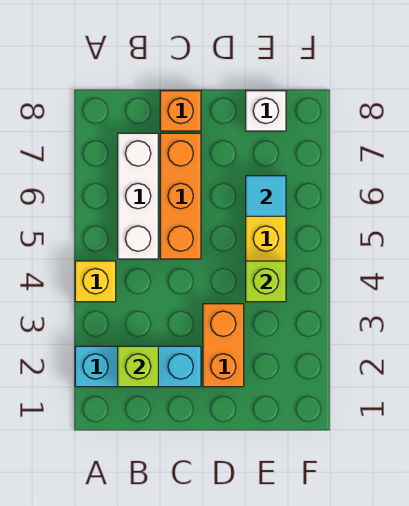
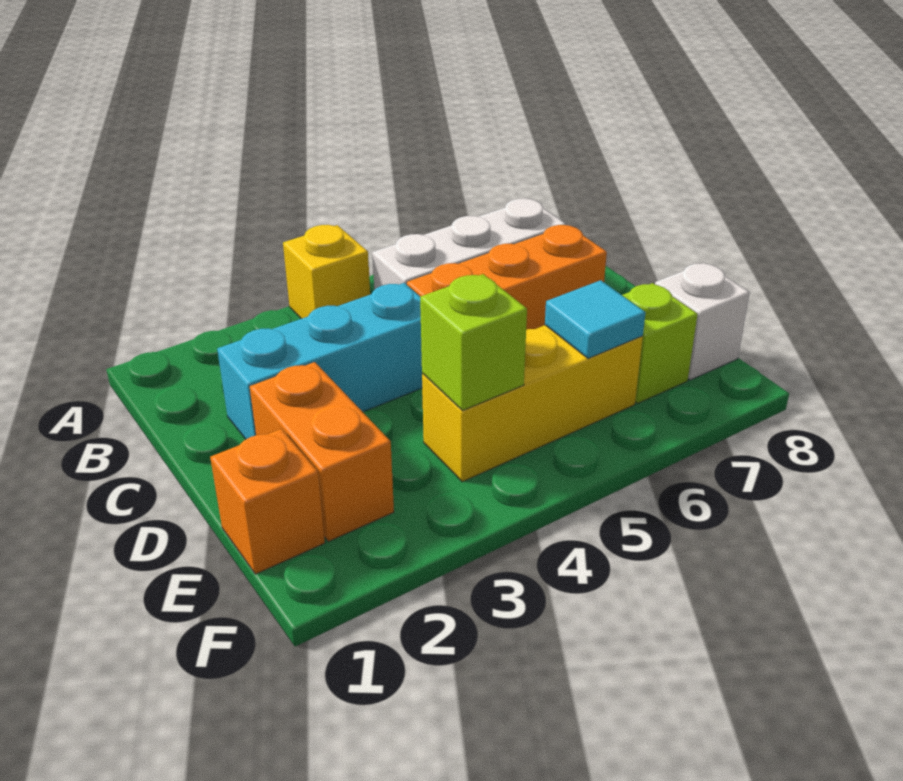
cyan brick A2:C2 level 1 -> cyan brick C2:C4 level 1
lime brick B2 level 2 -> lime brick E7 level 1
orange brick C8 level 1 -> orange brick E1 level 1
orange brick D2:D3 level 1 -> orange brick D2:E2 level 1

